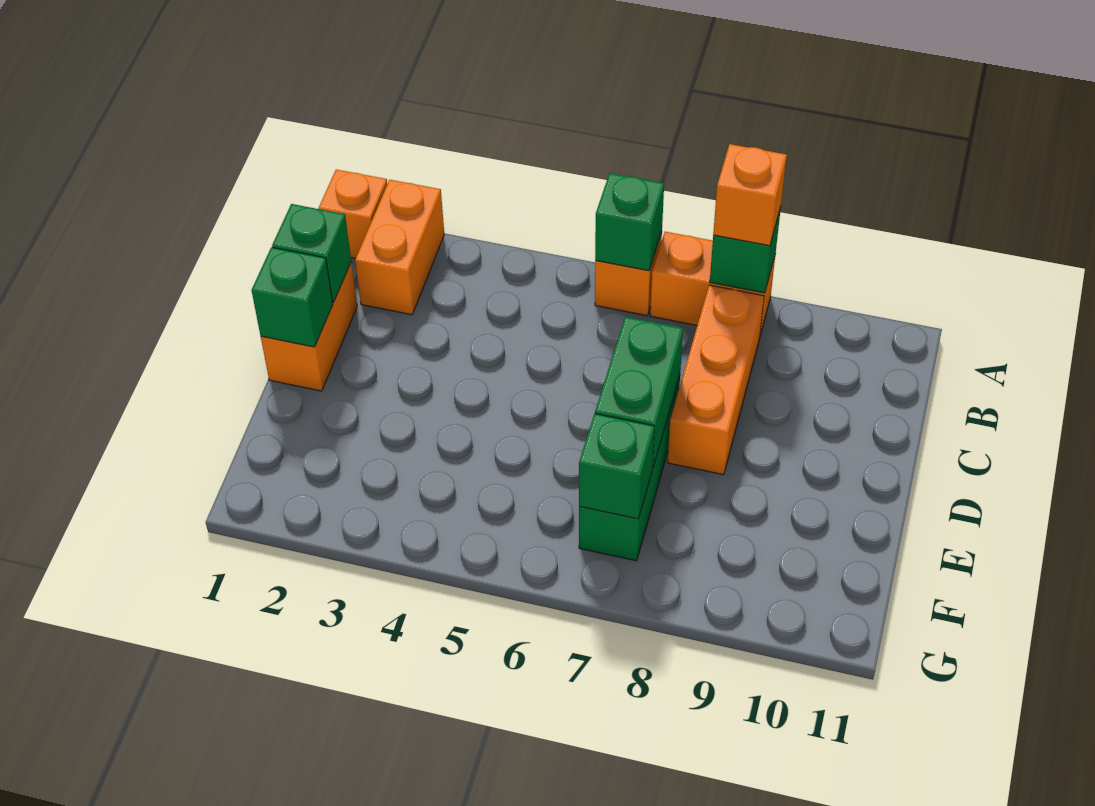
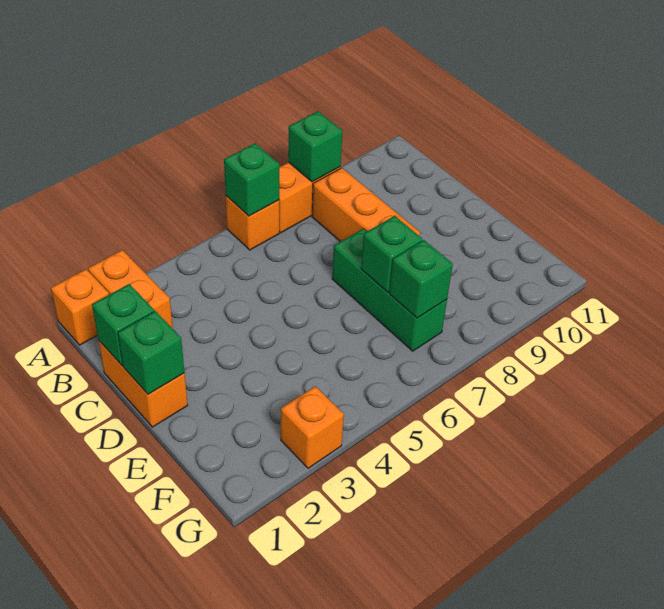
orange brick A8 level 3 -> orange brick G3 level 1
green brick D7:E7 level 2 -> green brick E7 level 2

